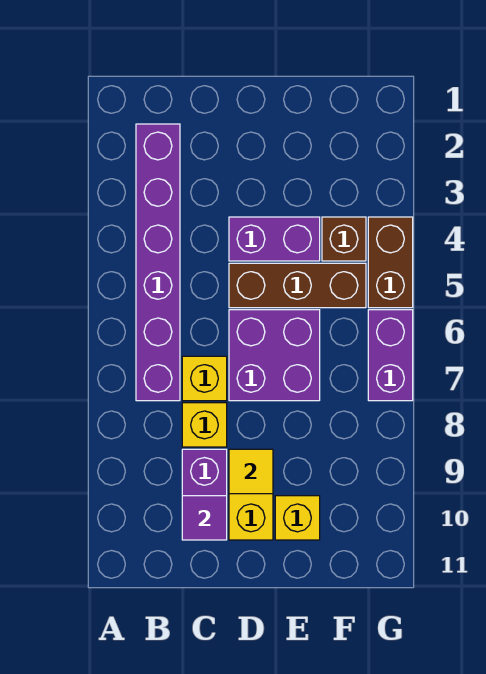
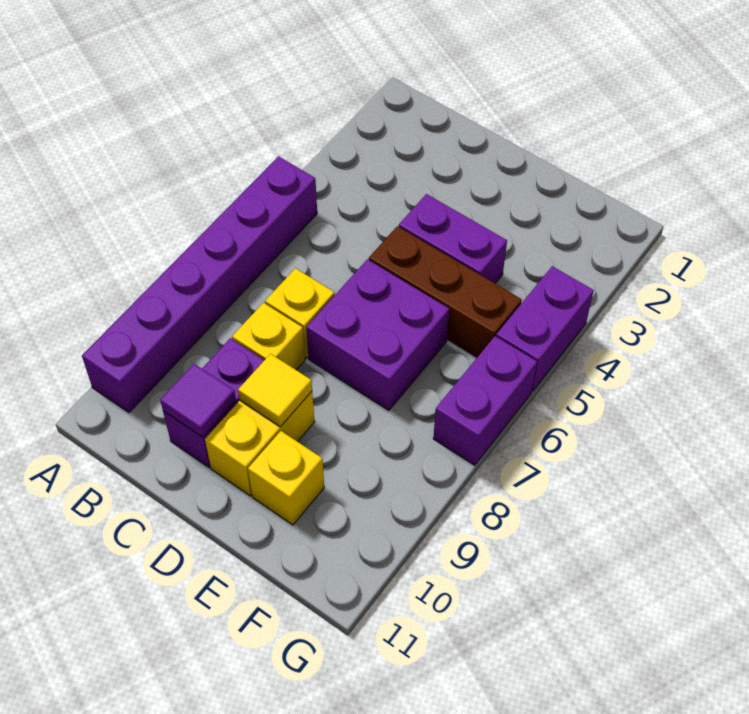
purple brick B2:B7 level 1 -> purple brick A5:A10 level 1
brown brick F4 level 1 -> none
brown brick G4:G5 level 1 -> purple brick G4:G5 level 1

